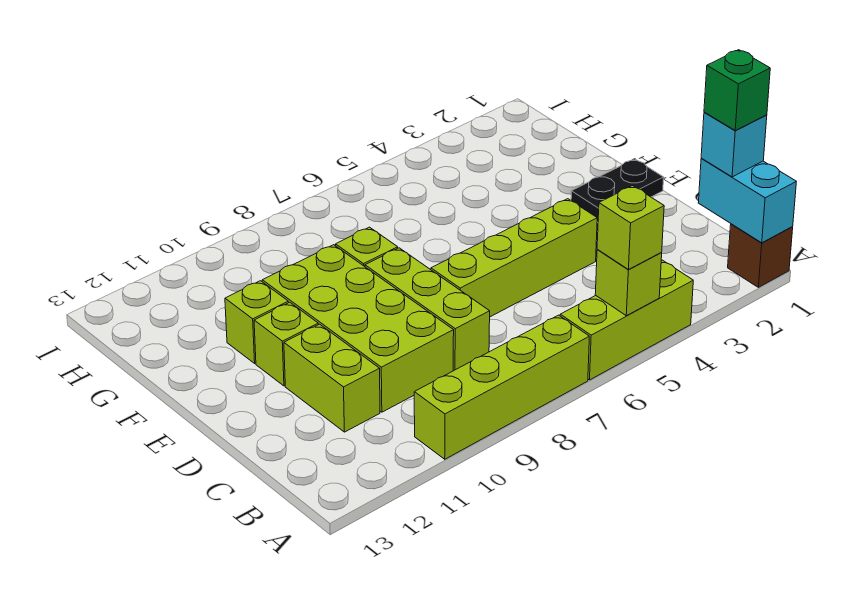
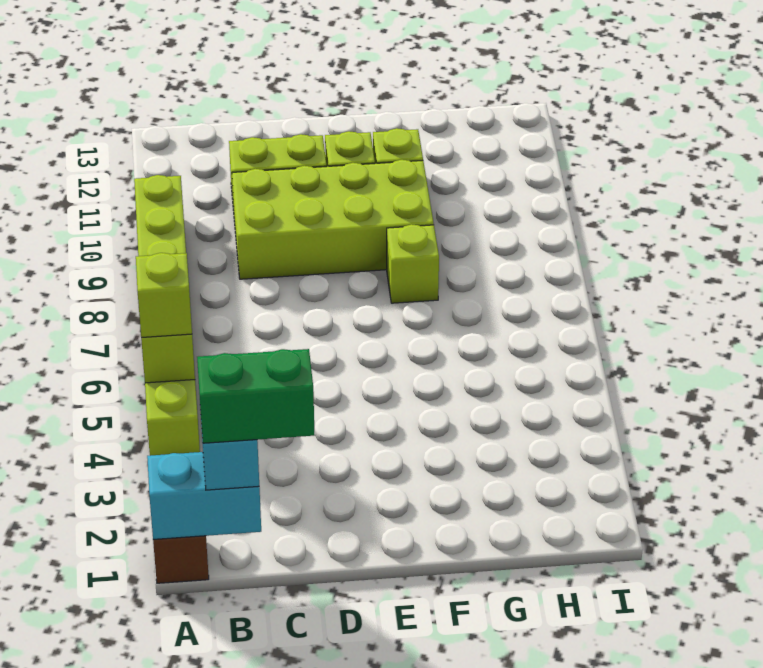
green brick B1 level 4 -> green brick B1:C1 level 4
lime brick C8:E8 level 1 -> none
lime brick D4:D7 level 1 -> none
black plate E1:E2 level 1 -> none

